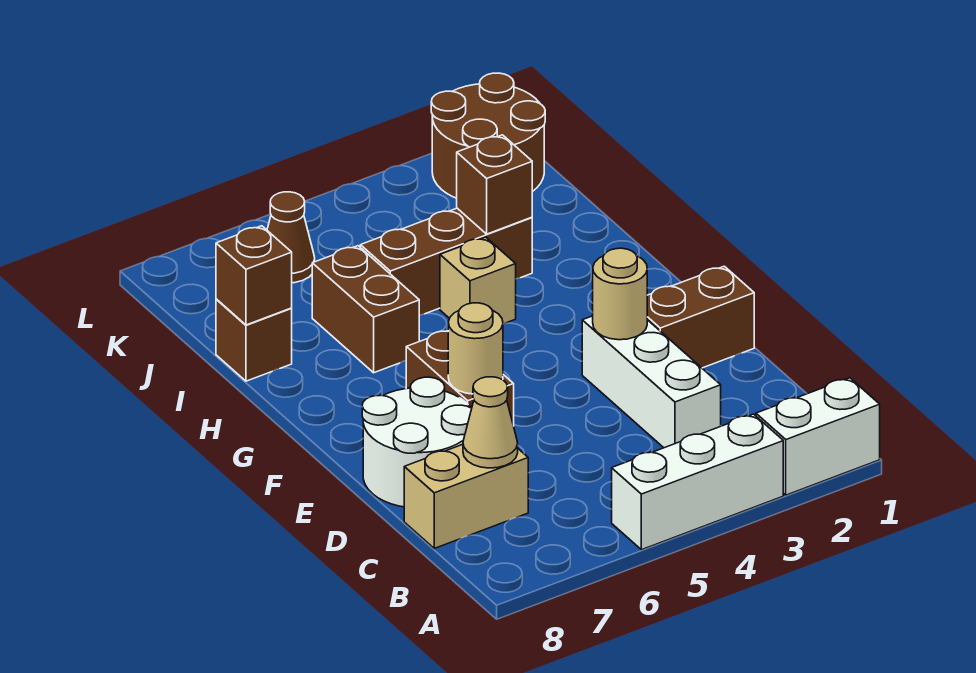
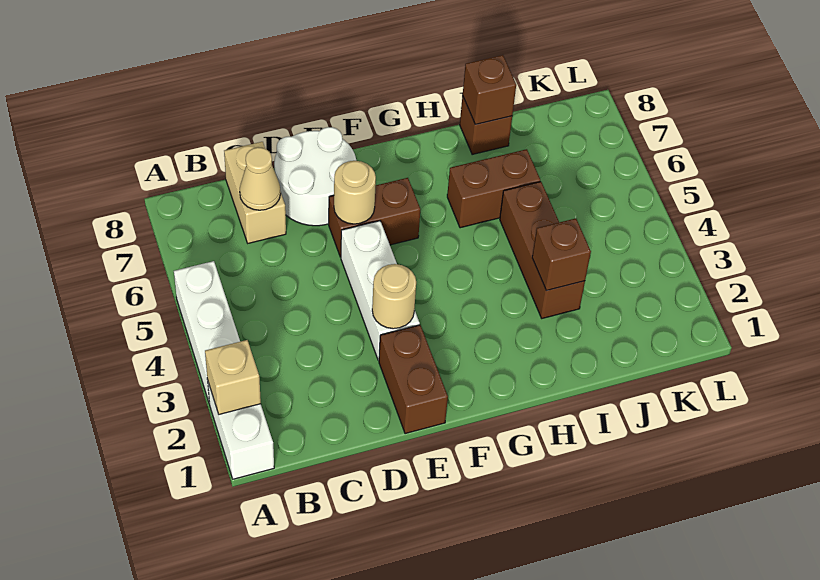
white brick C3:E3 level 1 -> white brick E3:E5 level 1
tan brick H4 level 1 -> tan brick A2 level 2
brown round brick K1:L2 level 1 -> none
brown cone K6 level 1 -> none

